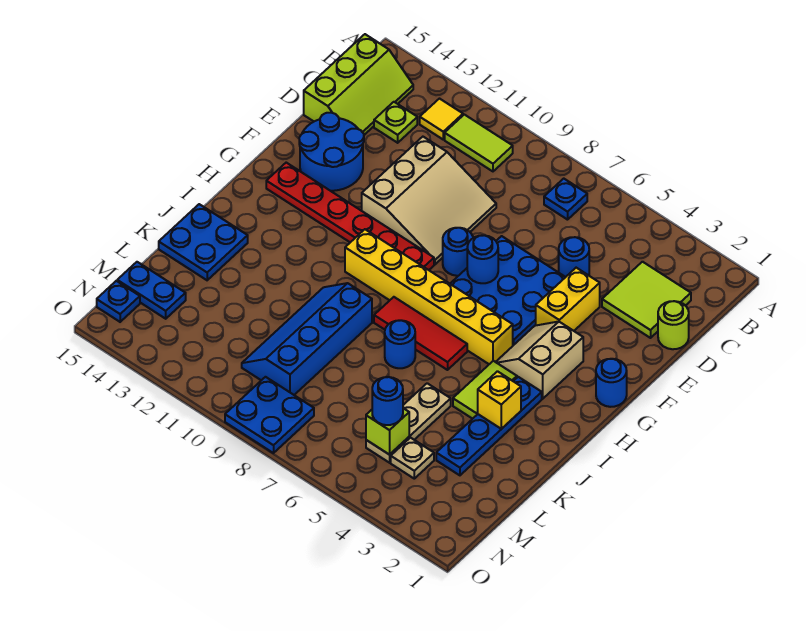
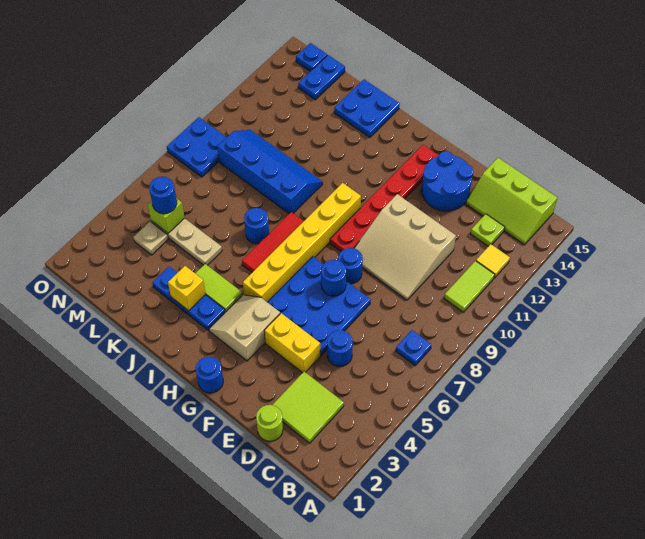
tan slope G3:H4 level 1 top 3 -> tan slope G3:H4 level 1 top G
blue plate I3:L3 level 1 -> blue plate I3:K3 level 1

